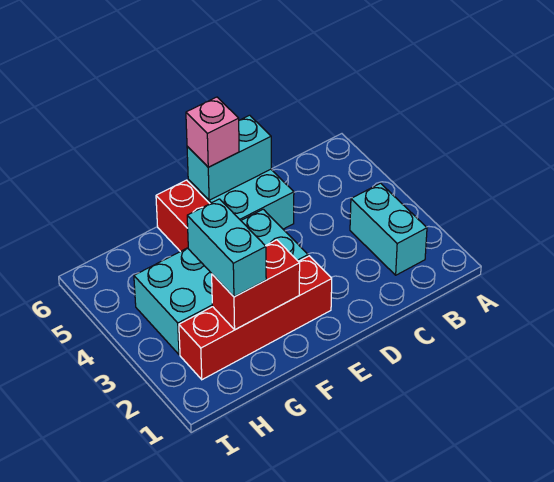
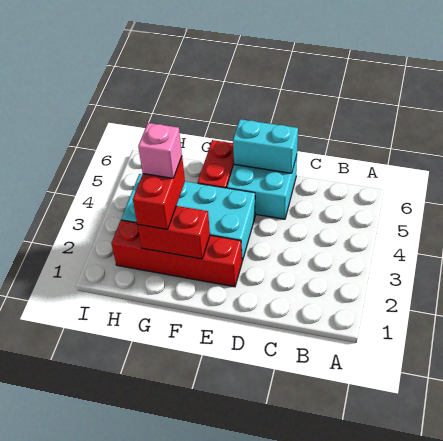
cyan brick B2:B3 level 1 -> none
pink brick E6 level 3 -> pink brick G3 level 4
cyan brick G2:G3 level 3 -> red brick G2:G3 level 3

